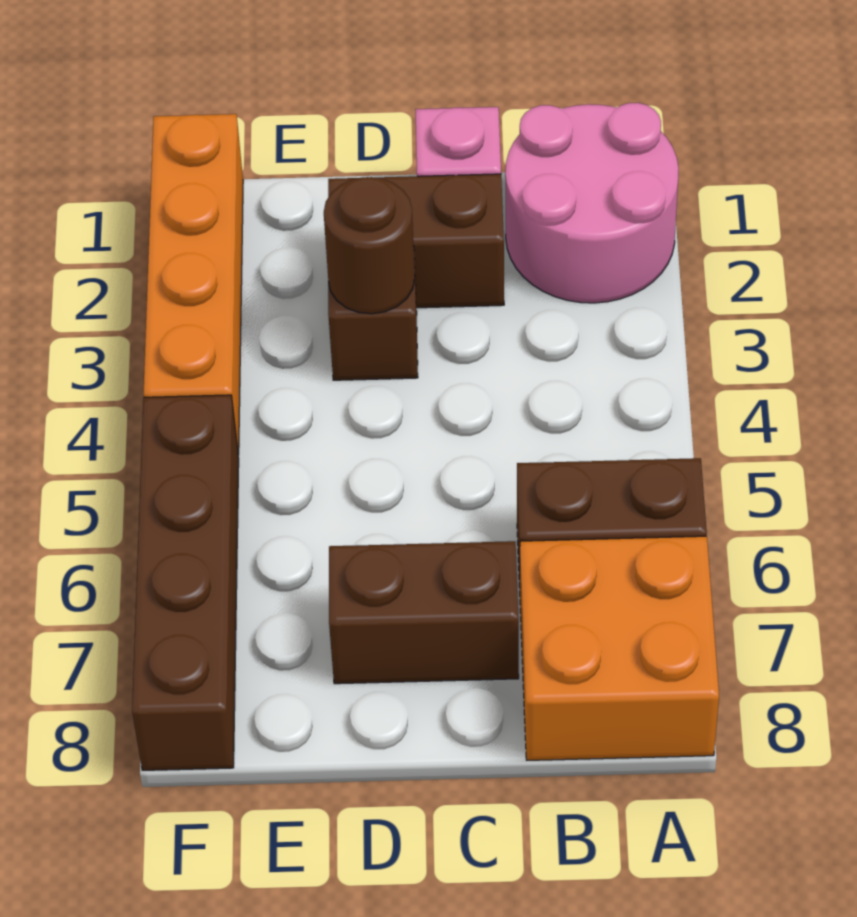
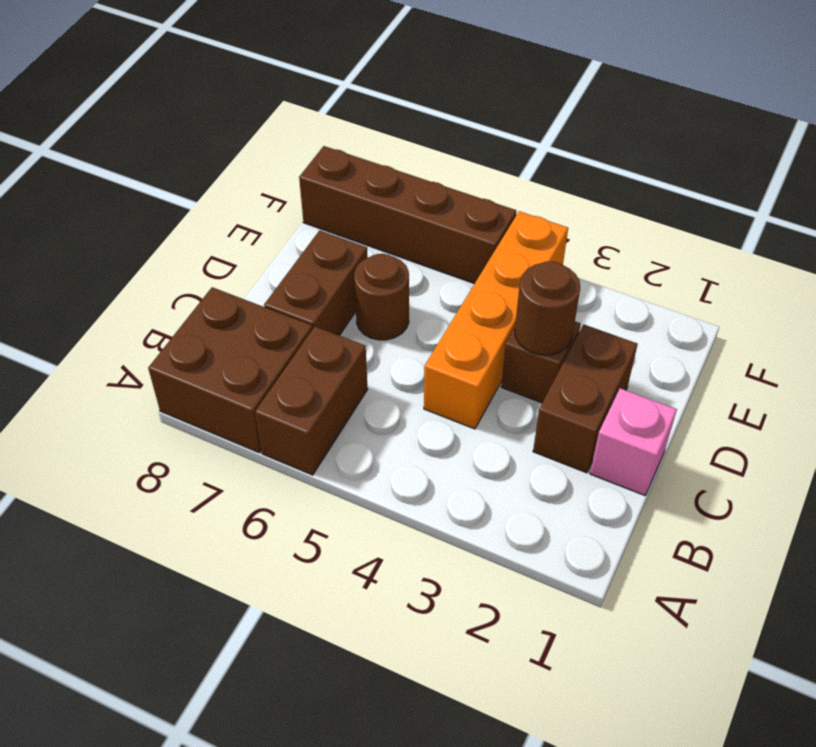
pink round brick A1:B2 level 1 -> none
orange brick A7:B8 level 1 -> brown brick A7:B8 level 1
none -> brown round brick D6 level 1
orange brick F1:F4 level 1 -> orange brick C4:F4 level 1

